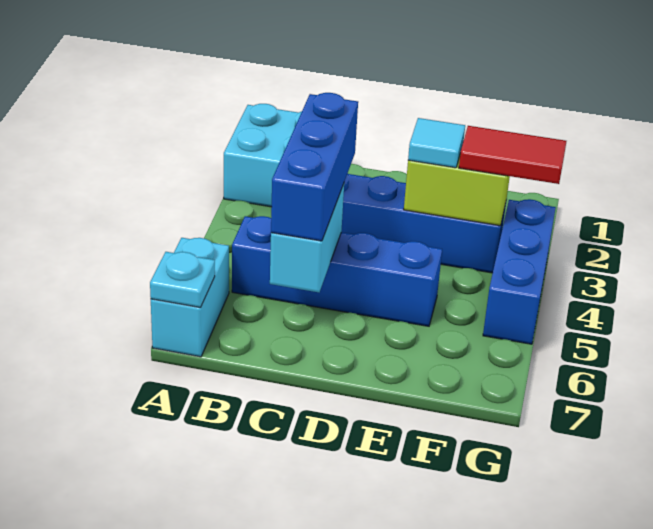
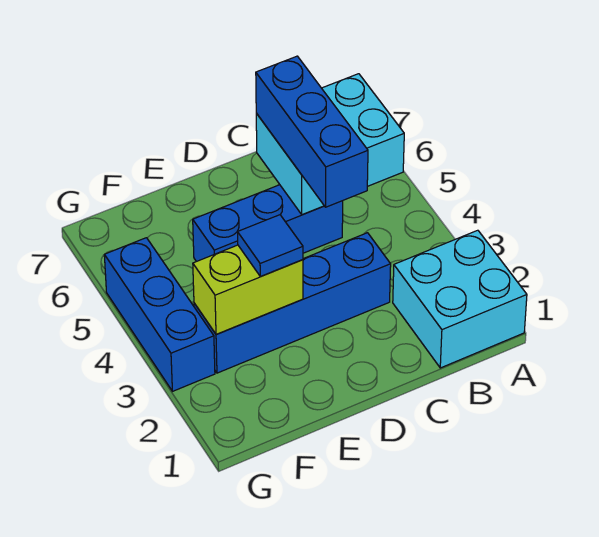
cyan plate A7 level 2 -> none
blue brick B5:E5 level 1 -> blue brick C5:E5 level 1
cyan tile E3 level 3 -> blue tile E3 level 3
red tile F3:G3 level 3 -> none

